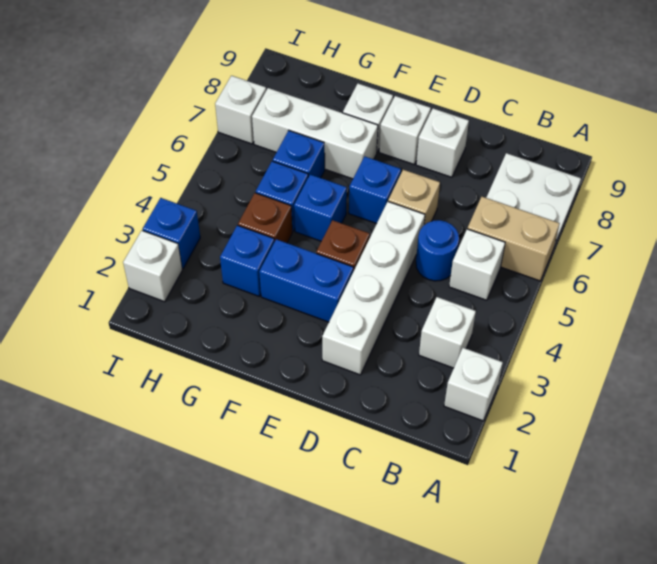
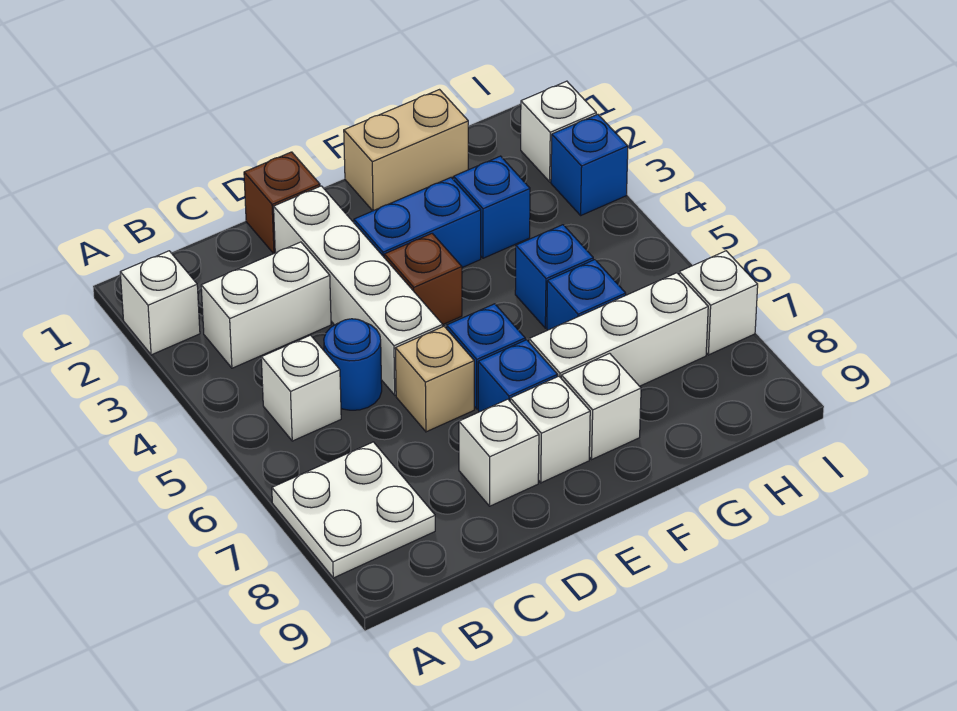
tan brick A6:B6 level 1 -> tan brick F1:G1 level 1
white brick B3 level 1 -> white brick B3:C3 level 1
blue brick F5 level 1 -> blue brick E7 level 1
brown brick G4 level 1 -> brown brick D1 level 1

